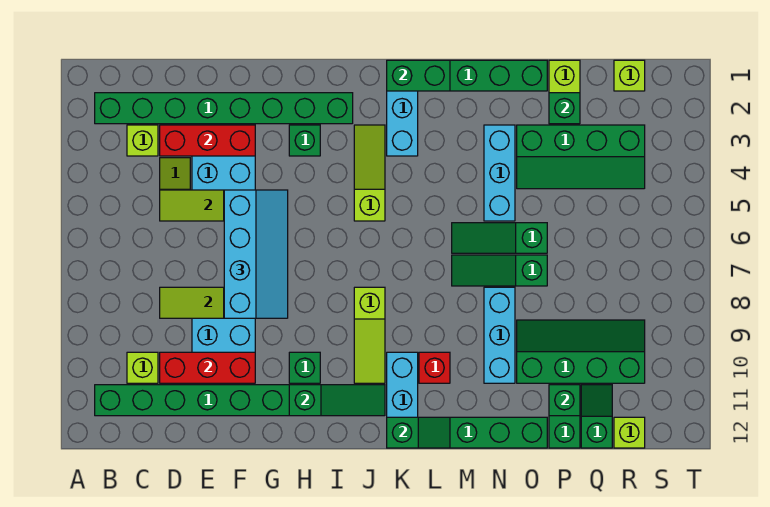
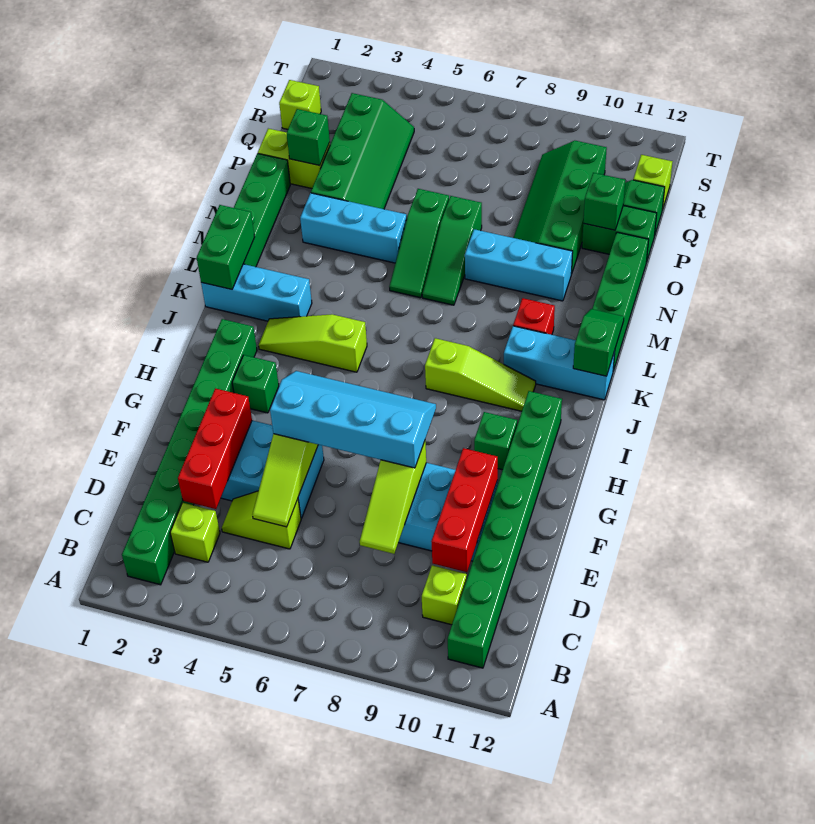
green slope H11:J11 level 2 top H -> none

